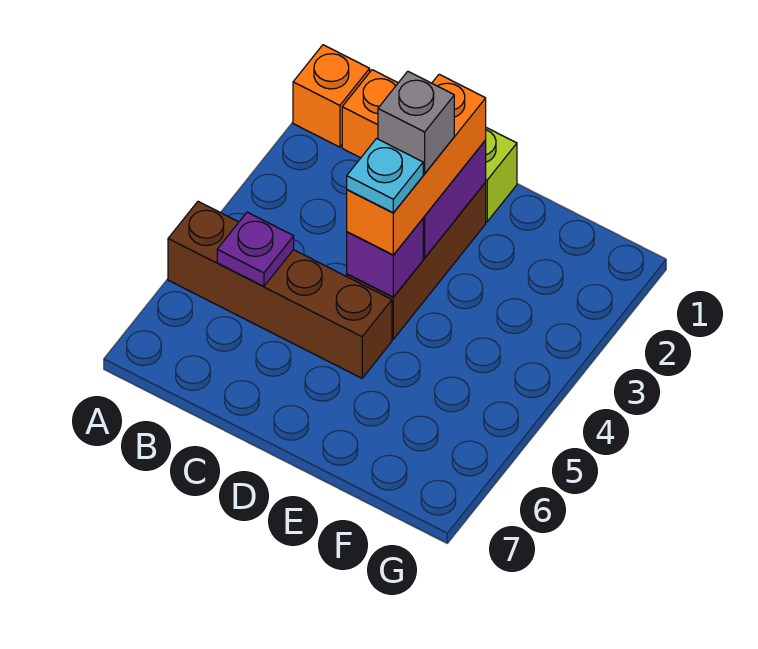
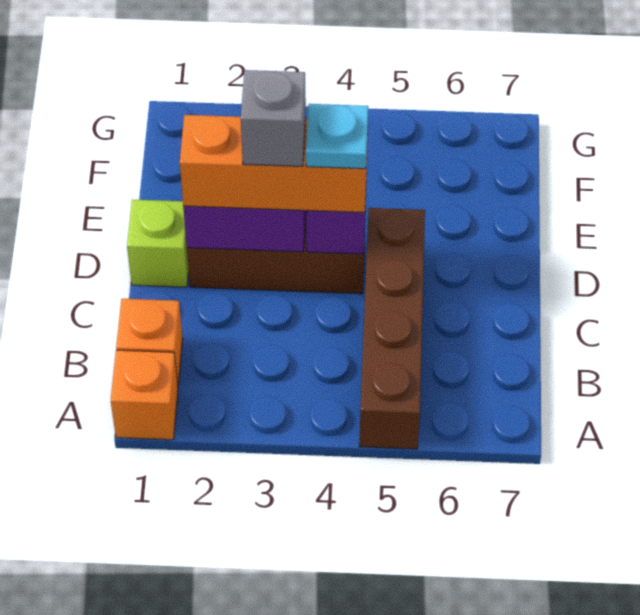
purple plate B5 level 2 -> none

